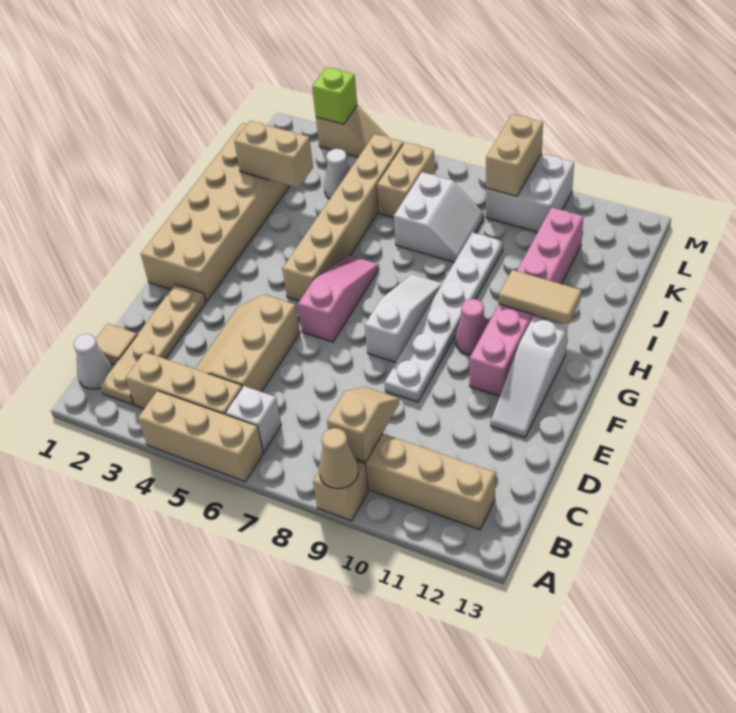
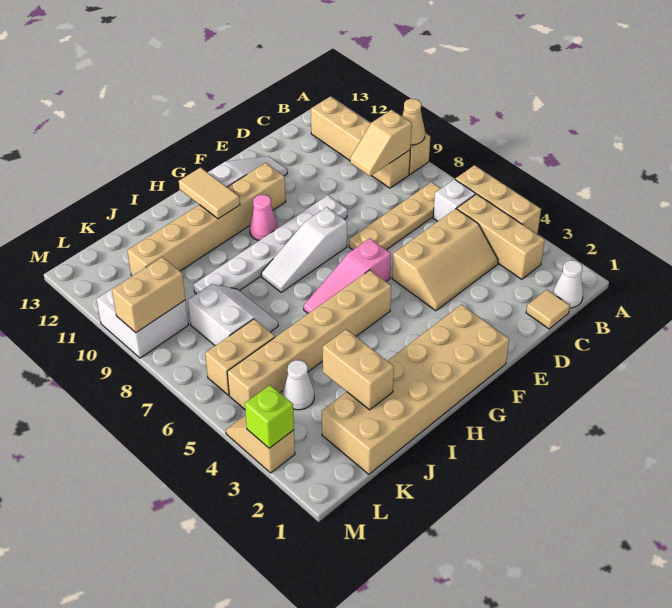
tan plate B2:E2 level 1 -> tan plate B7:E7 level 1
pink brick F11:K11 level 1 -> tan brick F11:K11 level 1
white slope J7:K8 level 1 top 7 -> white slope J7:K8 level 1 top K

